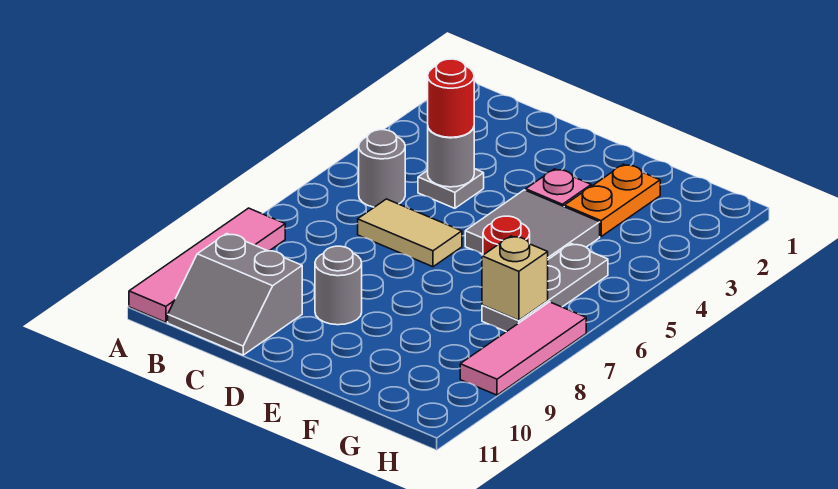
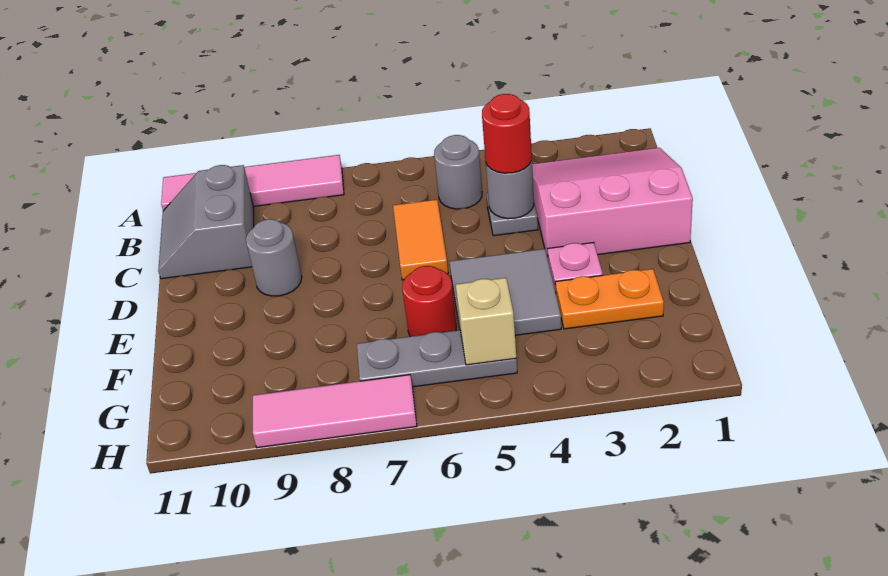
none -> pink slope B1:D3 level 1 top D
tan tile C6:D6 level 1 -> orange tile C6:D6 level 1
tan brick G7 level 2 -> tan brick G5 level 2

